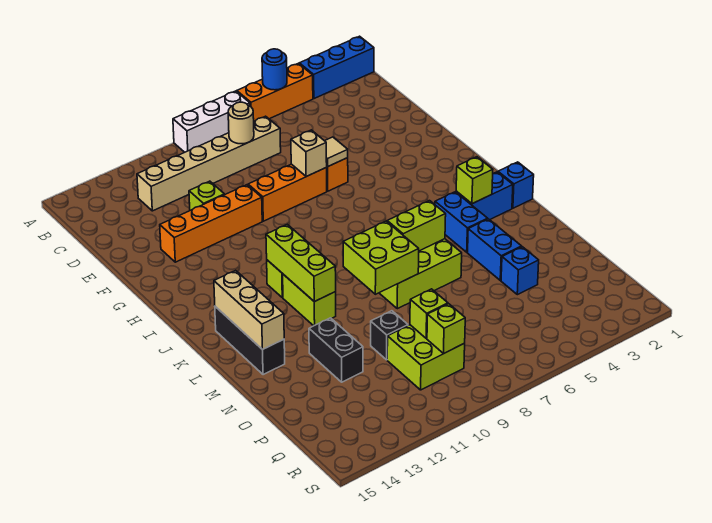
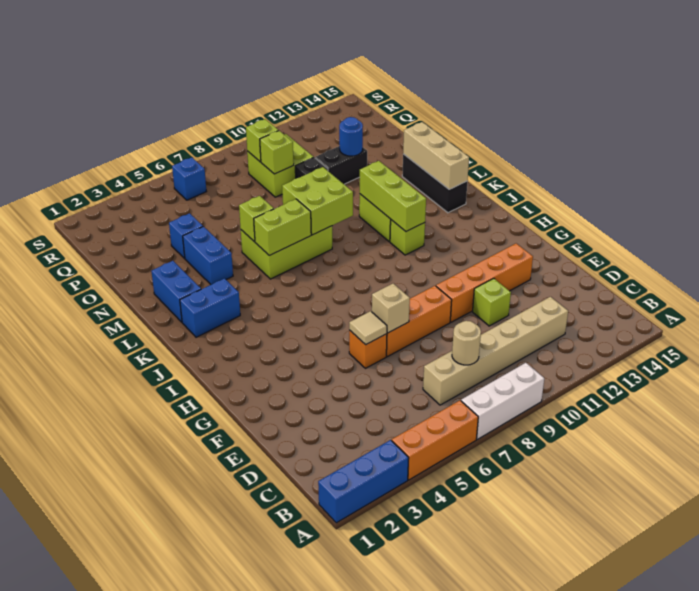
blue round brick A5 level 2 -> blue round brick O12 level 2
blue brick K1 level 1 -> blue brick R6 level 1
lime brick K3 level 2 -> lime brick M6 level 2
blue brick K4:L4 level 1 -> blue brick L2:M2 level 1
black brick N12:O12 level 1 -> black brick O11:O12 level 1

